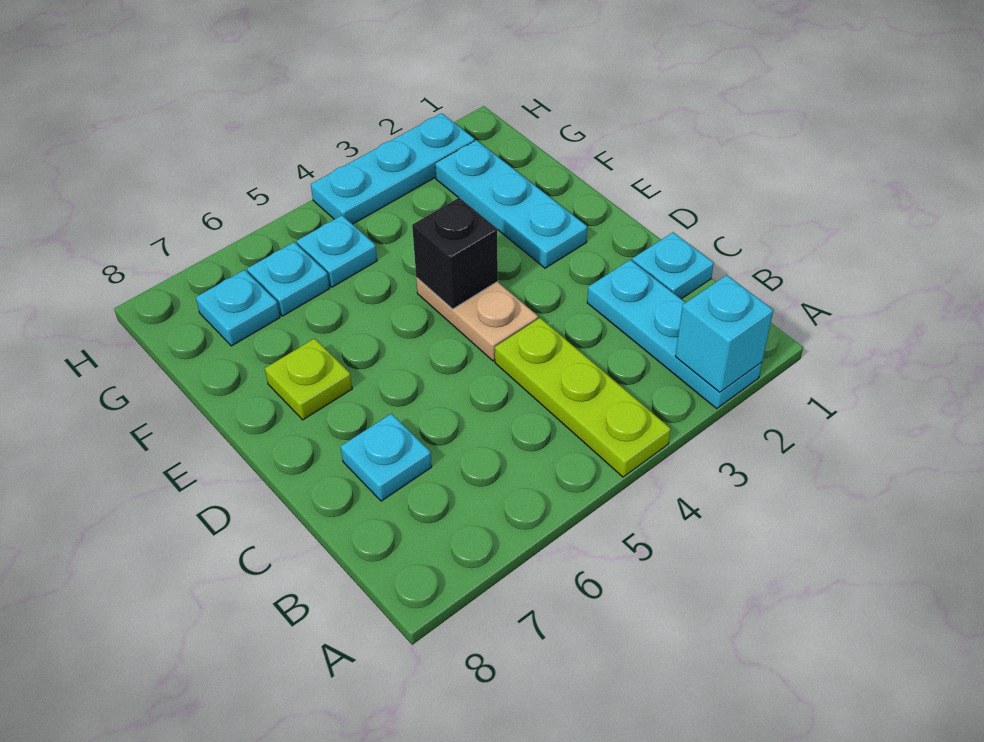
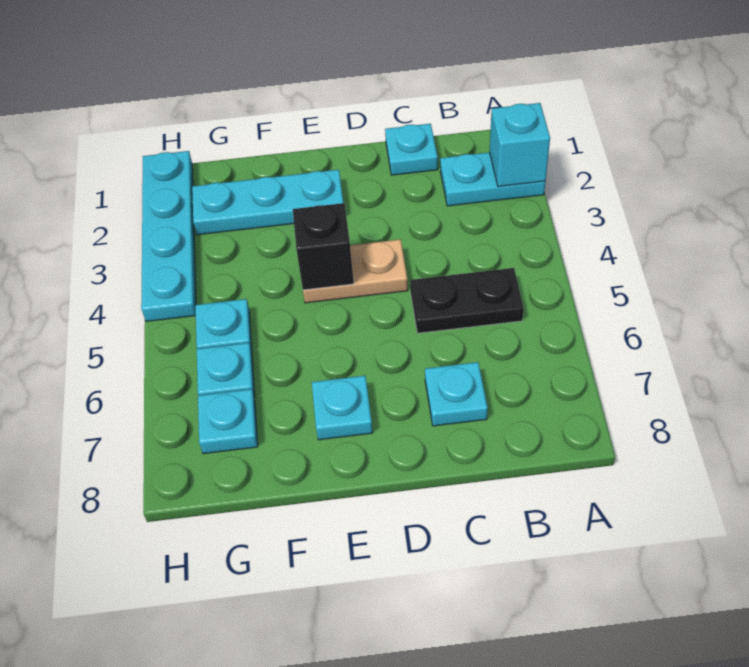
cyan plate A2:C2 level 1 -> cyan plate A2:B2 level 1
lime plate A4:C4 level 1 -> none
none -> black plate B5:C5 level 1
lime plate E7 level 1 -> cyan plate E7 level 1
cyan plate H2:H4 level 1 -> cyan plate H1:H4 level 1

